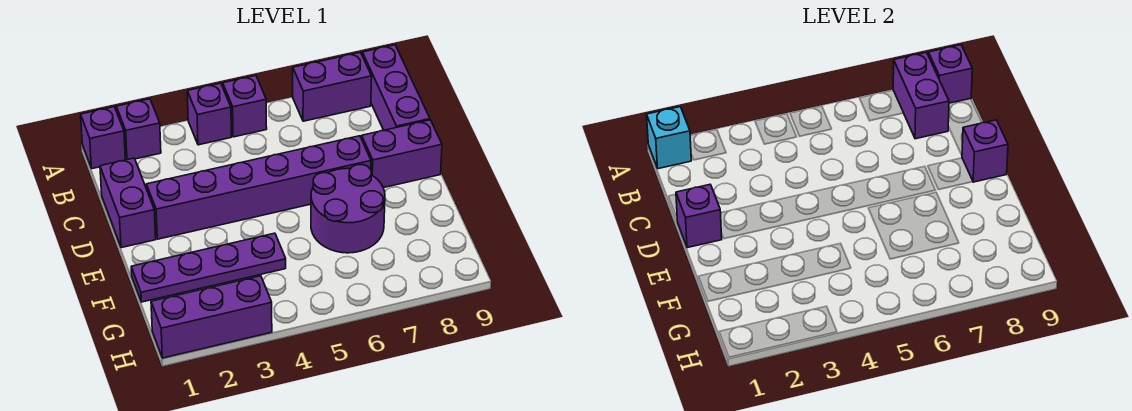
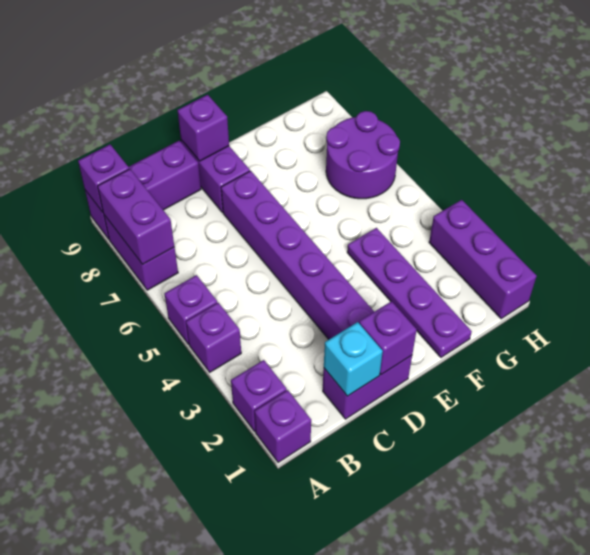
cyan brick A1 level 2 -> cyan brick C1 level 2
purple brick A8:B8 level 2 -> purple brick A7:A8 level 2
purple round brick E6:F7 level 1 -> purple round brick G6:H7 level 1

